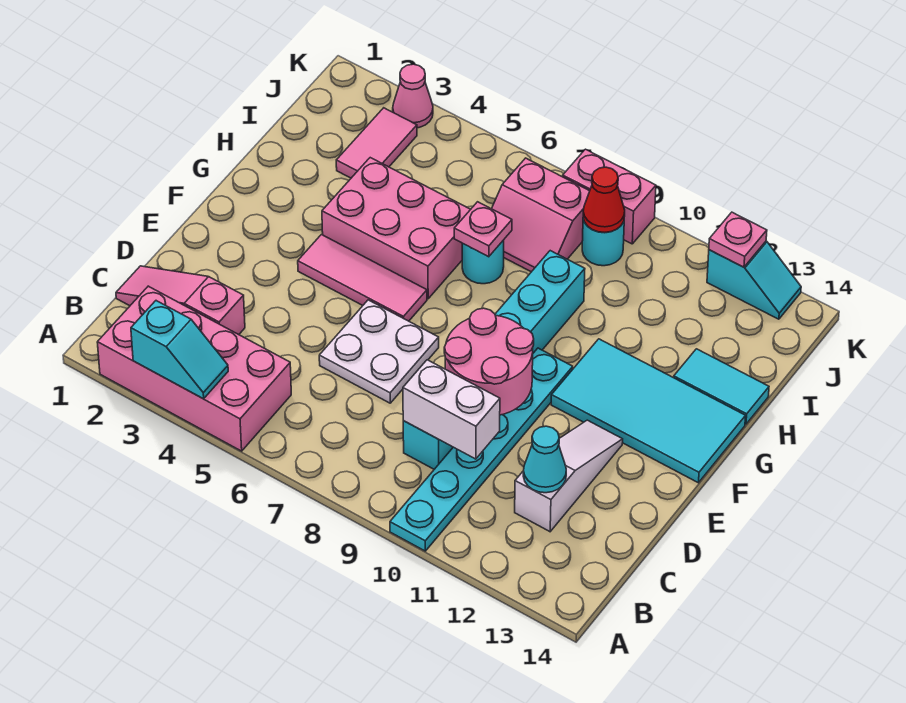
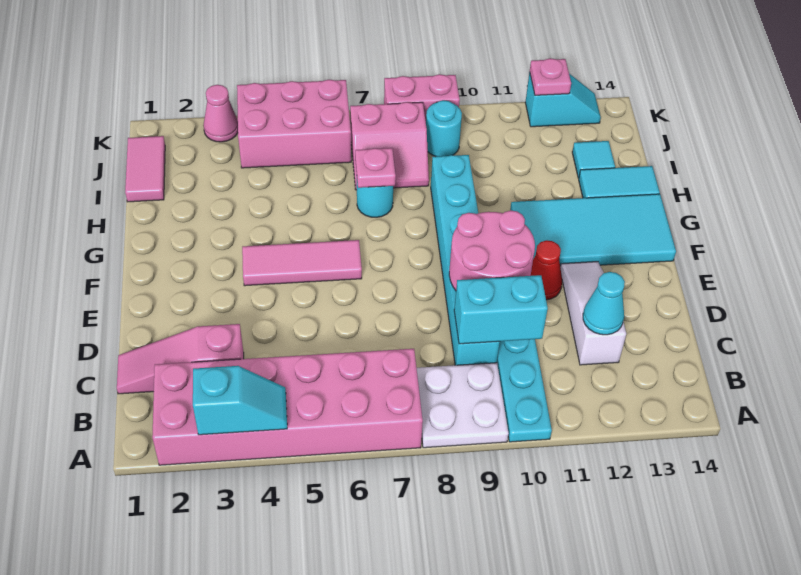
pink brick A2:B5 level 1 -> pink brick A2:B7 level 1
white brick C9:C10 level 2 -> cyan brick C9:C10 level 2
white plate D6:E7 level 1 -> white plate A8:B9 level 1
pink brick G4:H6 level 1 -> pink brick J4:K6 level 1
pink tile I3:J3 level 1 -> pink tile I1:J1 level 1
none -> cyan tile I13 level 1
red cone J9 level 2 -> red cone E11 level 1

